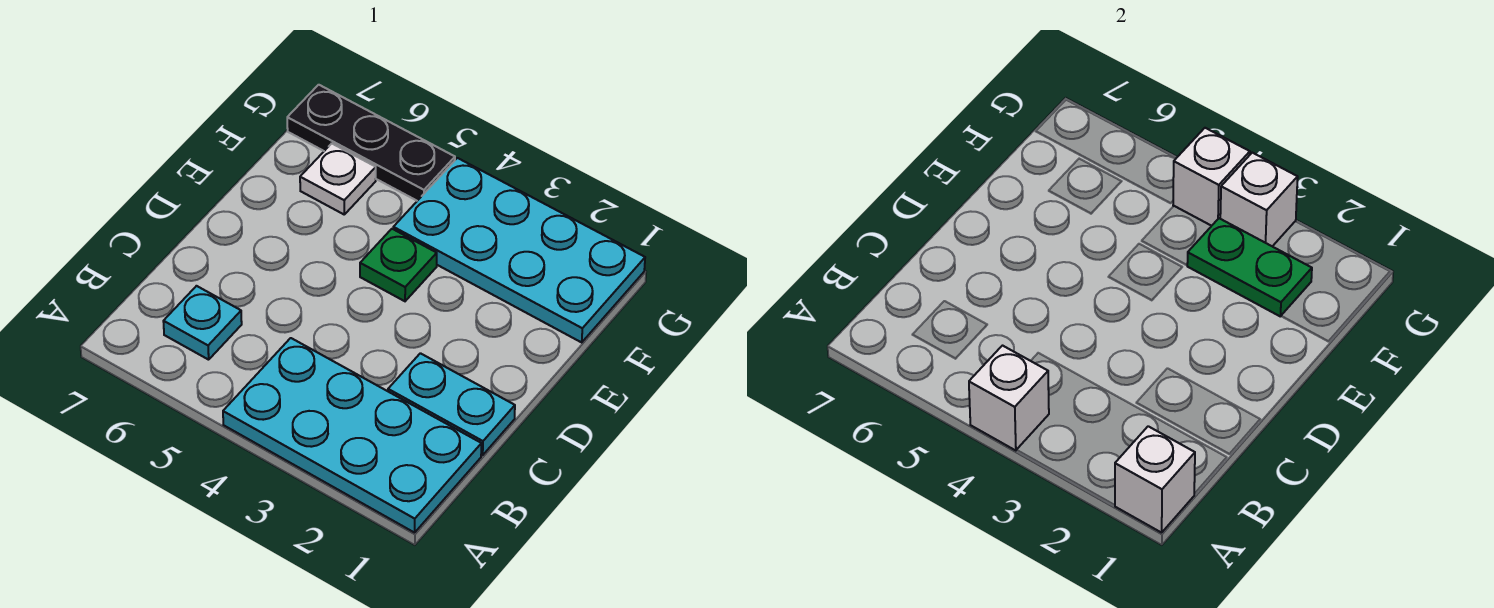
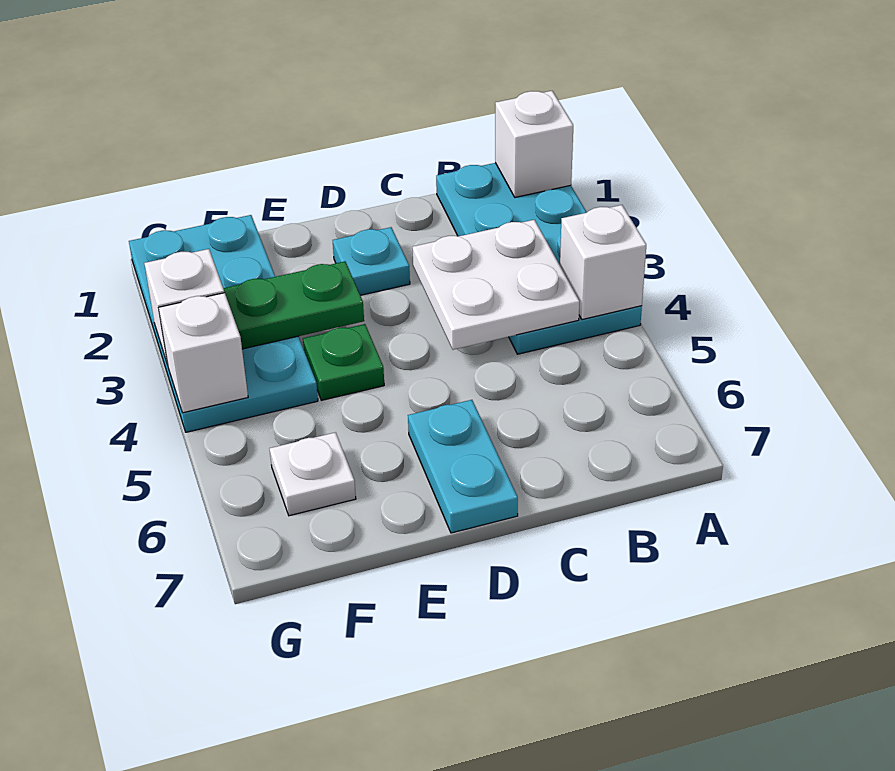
none -> white plate B3:C4 level 2
cyan plate B6 level 1 -> cyan plate D2 level 1
cyan plate C1:C2 level 1 -> cyan plate D6:D7 level 1
green plate F2:F3 level 2 -> green plate E3:F3 level 2
black plate G5:G7 level 1 -> none

